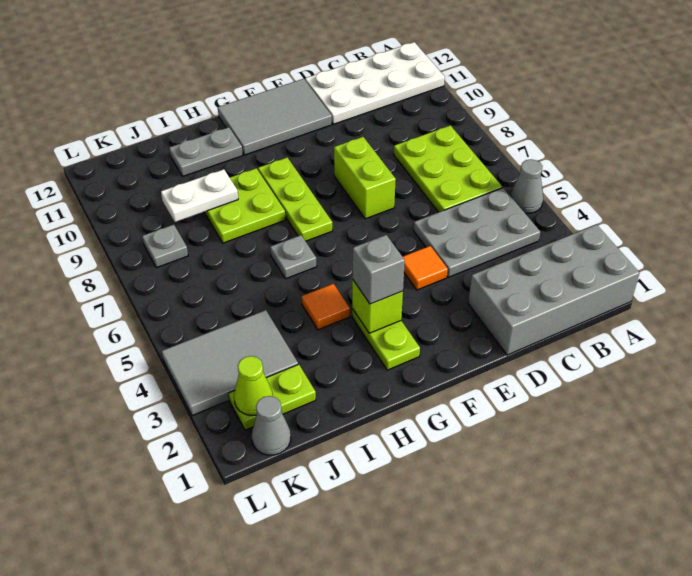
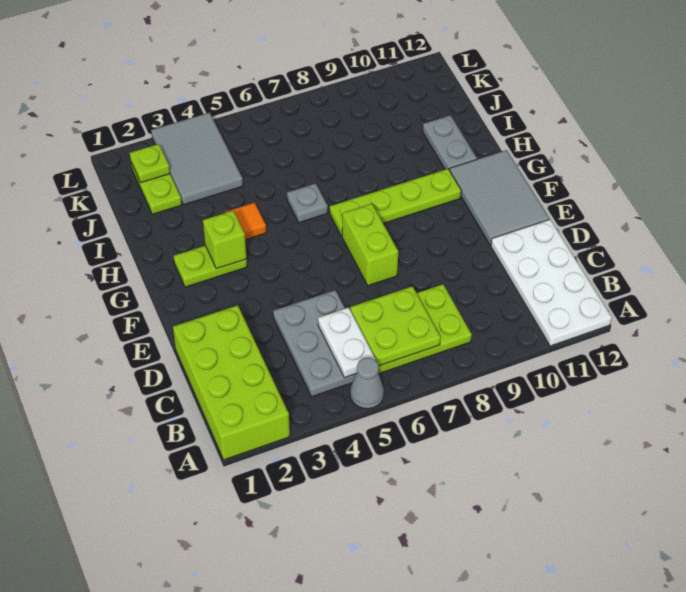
grey brick A1:D2 level 1 -> lime brick A1:D2 level 1
orange tile E4 level 1 -> none
lime brick E7:E8 level 1 -> lime brick E7:F7 level 1
grey brick G3 level 3 -> none
lime plate G7:G9 level 1 -> lime plate G7:G10 level 1
lime plate H8:I9 level 1 -> lime plate B6:C7 level 2
white plate I9:J9 level 2 -> white plate B5:C5 level 2
grey cone K1 level 1 -> none
lime cone K2 level 2 -> lime plate K2 level 2
grey plate K8 level 1 -> none

